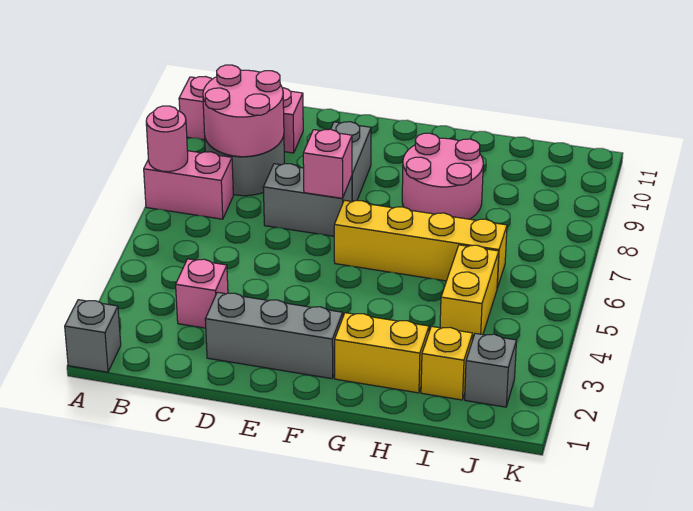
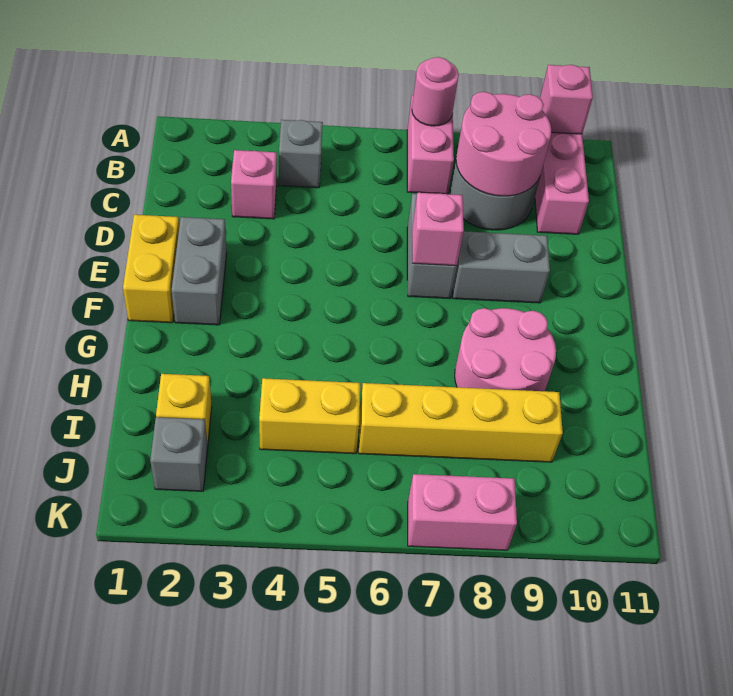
grey brick A1 level 1 -> grey brick B4 level 1
none -> pink brick A10 level 2
grey brick D2:F2 level 1 -> grey brick E2:F2 level 1
yellow brick F6:I6 level 1 -> yellow brick I6:I9 level 1
yellow brick G2:H2 level 1 -> yellow brick E1:F1 level 1
none -> pink brick K7:K8 level 1

